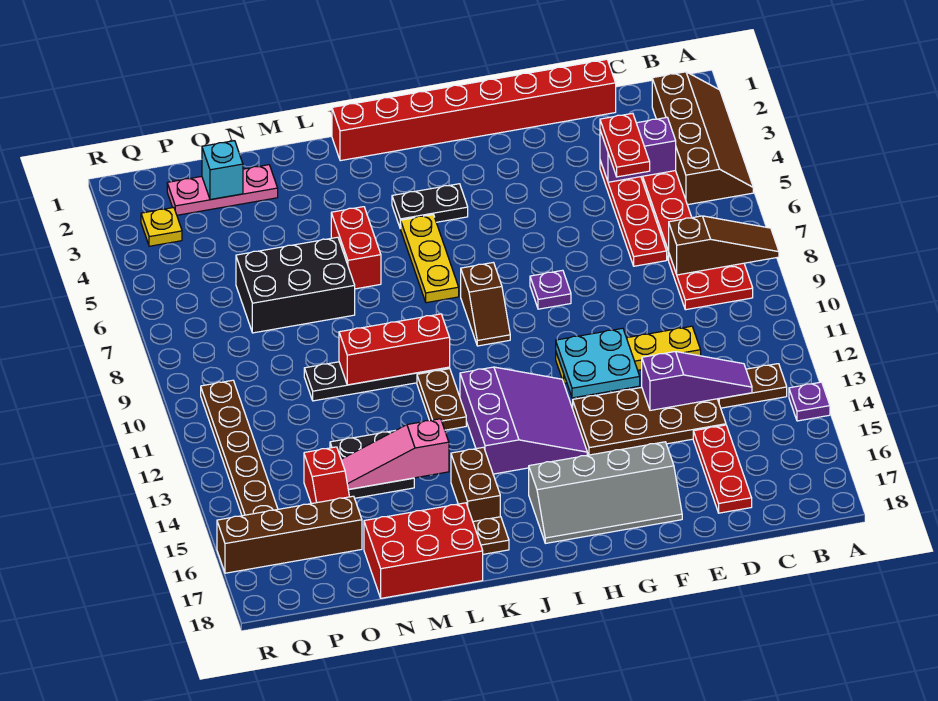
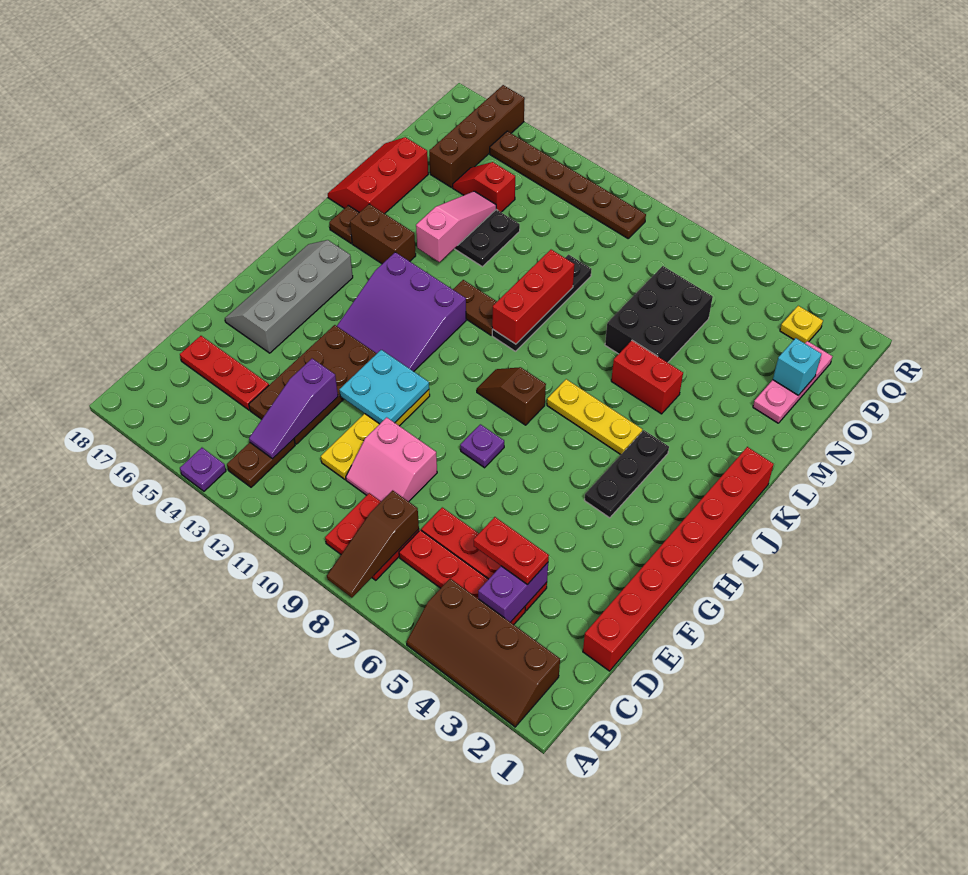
none -> pink slope D9:E10 level 1 top E
black plate I4:J4 level 1 -> black plate H4:J4 level 1
red brick L17:N18 level 1 -> red slope L17:N18 level 1 top 17

